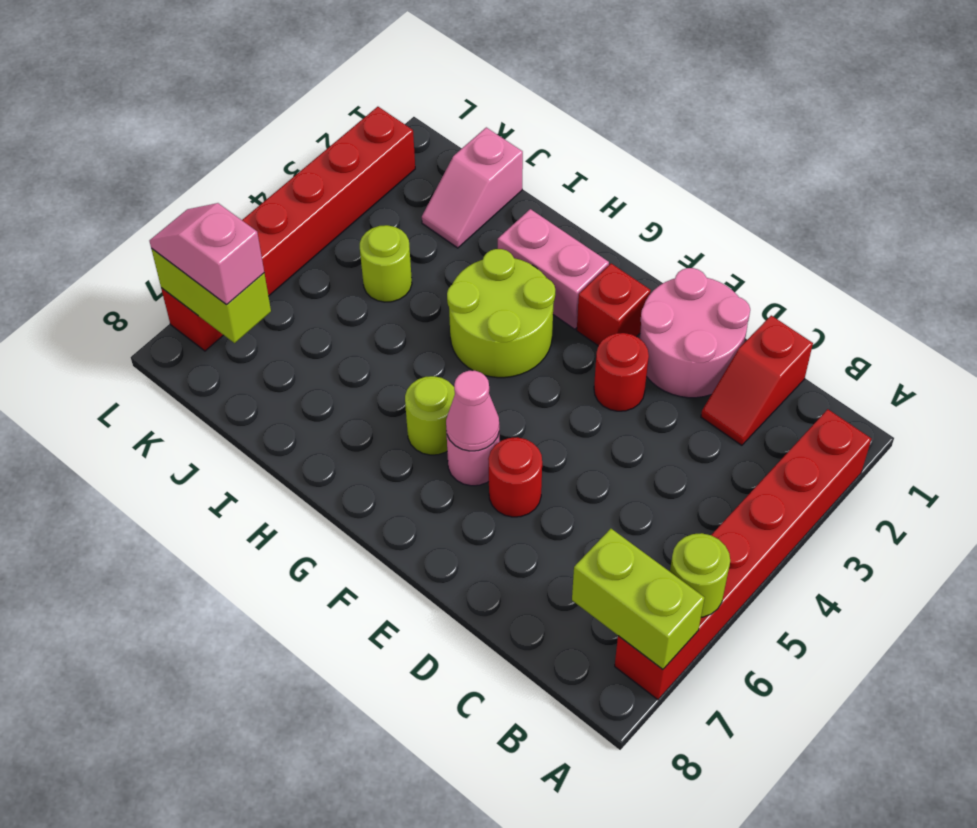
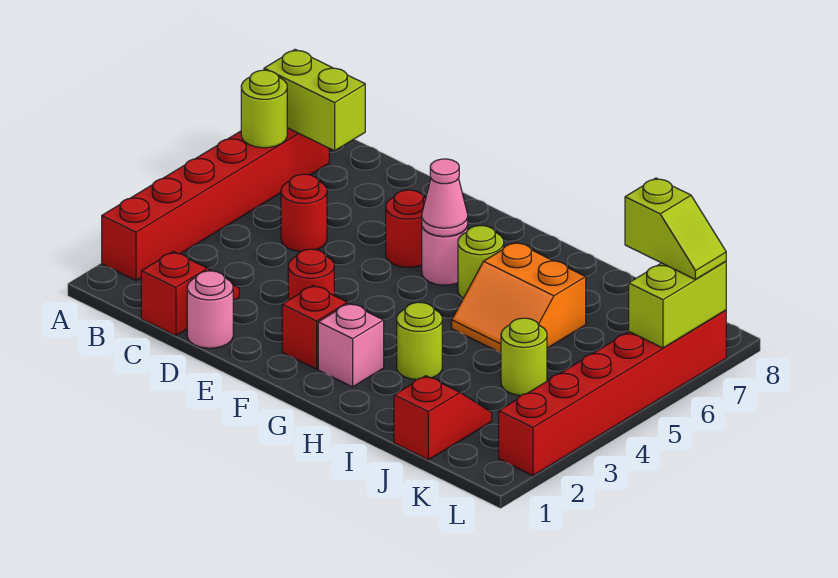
none -> red round brick C5 level 1
pink round brick D1:E2 level 1 -> pink round brick D1 level 1
pink brick G2:H2 level 1 -> pink brick G2 level 1
lime round brick G3:H4 level 1 -> lime round brick H3 level 1
none -> orange slope H5:I6 level 1 top 6
pink slope J1:J2 level 1 top 1 -> red slope J1:J2 level 1 top 1
lime brick K7:L7 level 2 -> lime brick L6:L7 level 2
pink slope K7:L7 level 3 top K -> lime slope K7:L7 level 3 top K

